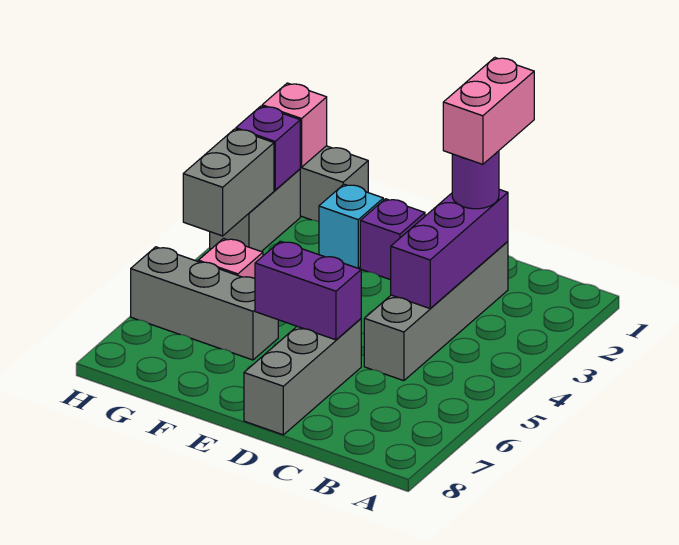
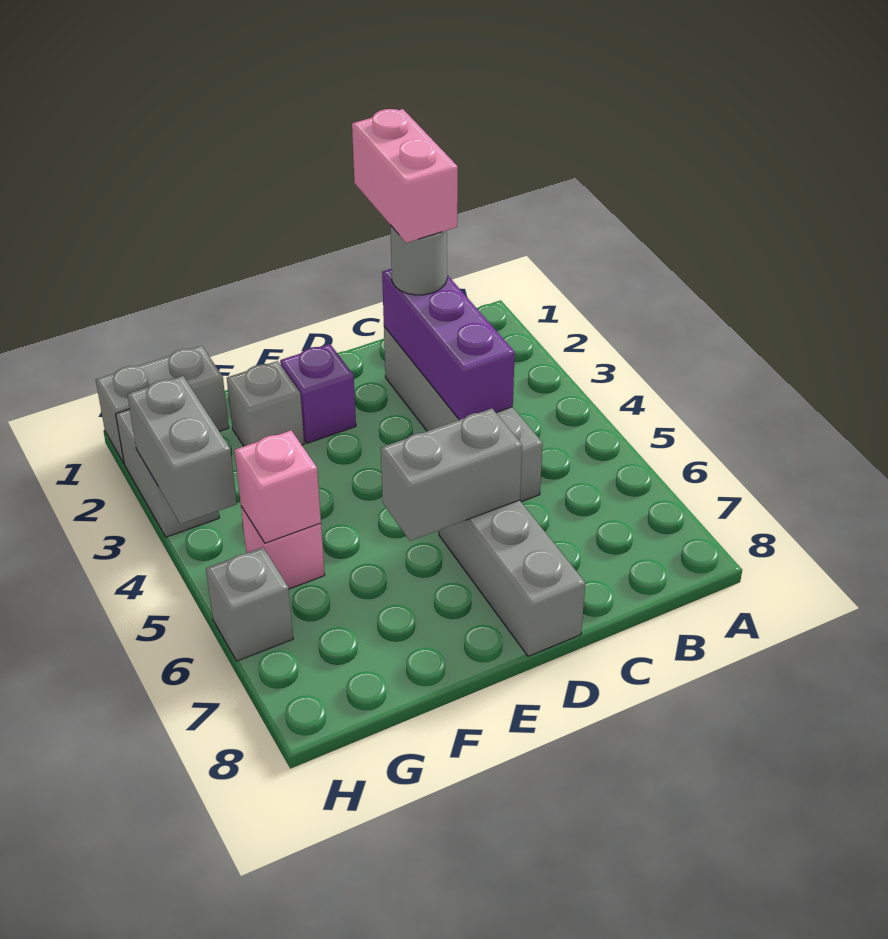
purple round brick C2 level 3 -> grey round brick C2 level 3
purple brick D6:E6 level 2 -> grey brick D6:E6 level 2
cyan brick F2 level 1 -> grey brick F2 level 1
grey brick F6:H6 level 1 -> grey brick H6 level 1
pink brick H1 level 2 -> pink brick G5 level 2
purple brick H2 level 2 -> none

